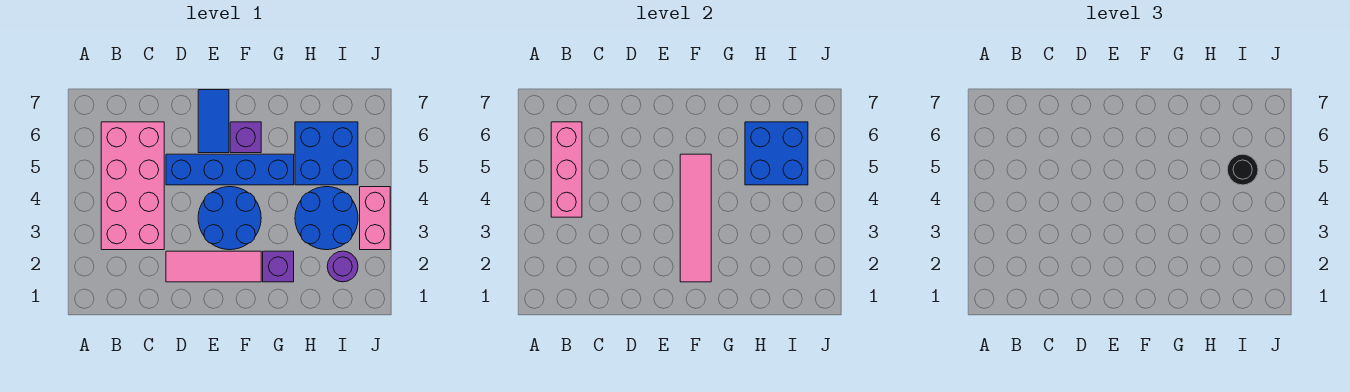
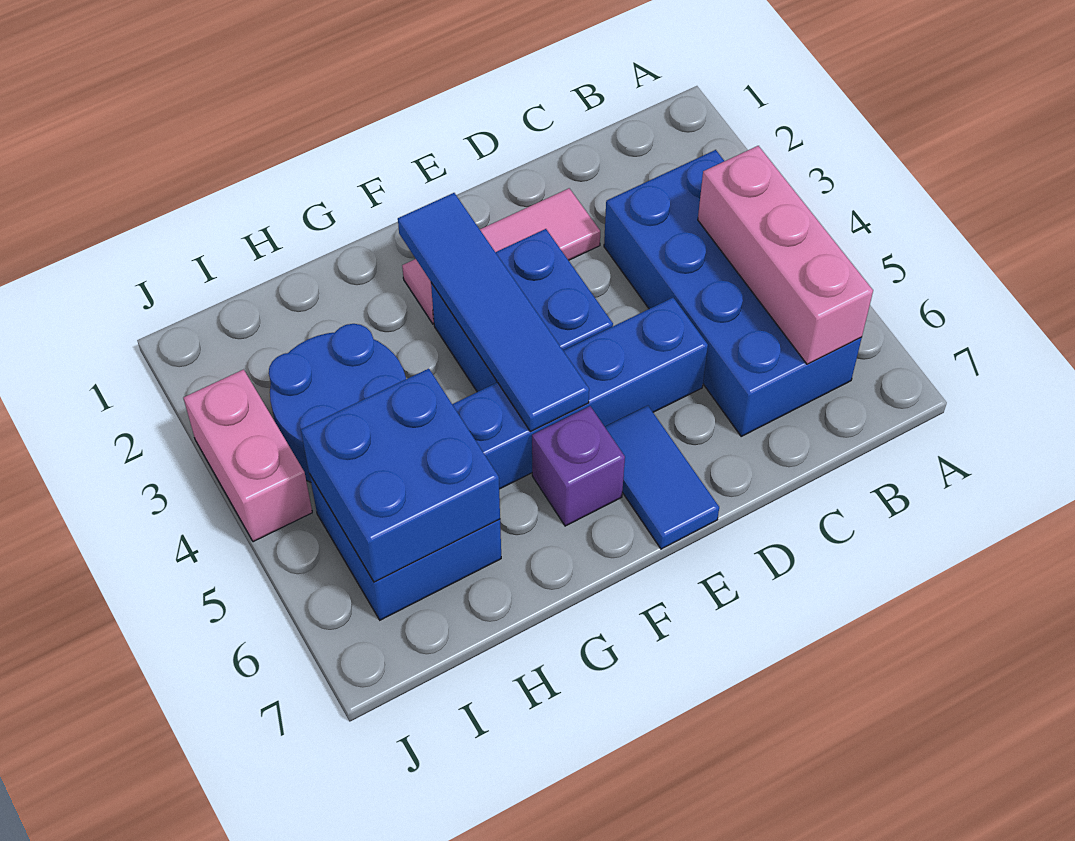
pink brick B3:C6 level 1 -> blue brick B3:C6 level 1
blue round brick E3:F4 level 1 -> blue brick E3:F4 level 1
pink tile F2:F5 level 2 -> blue tile F2:F5 level 2
purple brick G2 level 1 -> none
purple round brick I2 level 1 -> none
black round brick I5 level 3 -> none

